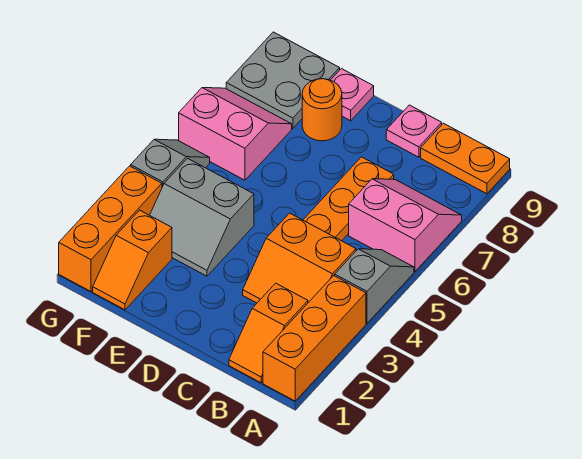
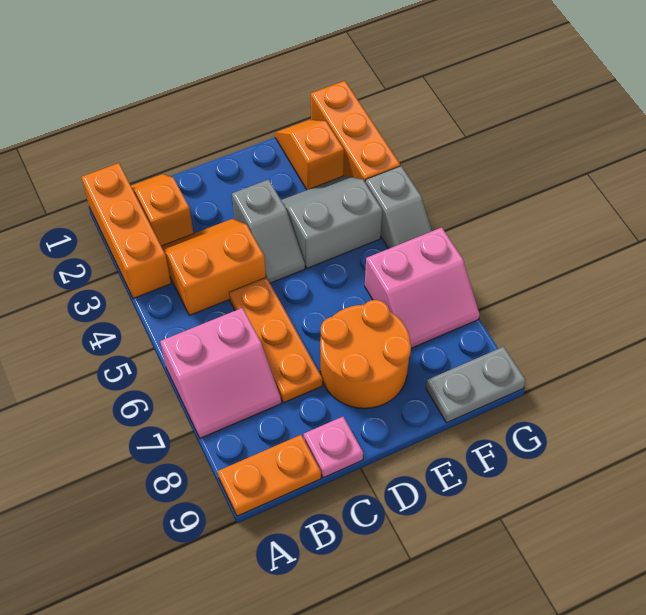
grey slope A4:A5 level 1 top 4 -> grey slope D3:D4 level 1 top 3
orange round brick E8 level 1 -> orange round brick D7:E8 level 1
pink plate E9 level 1 -> none
grey plate F8:G9 level 1 -> grey plate F9:G9 level 1

